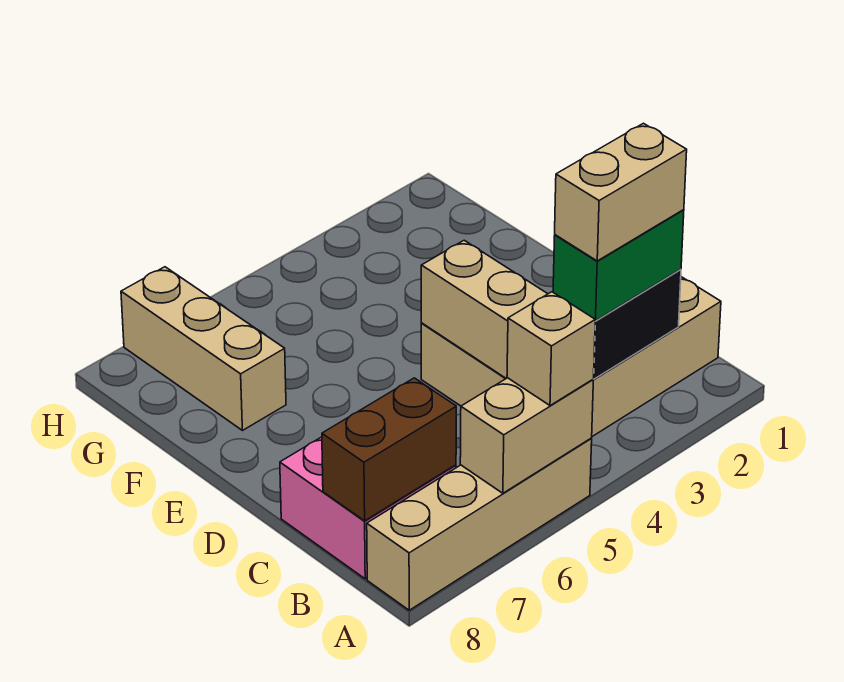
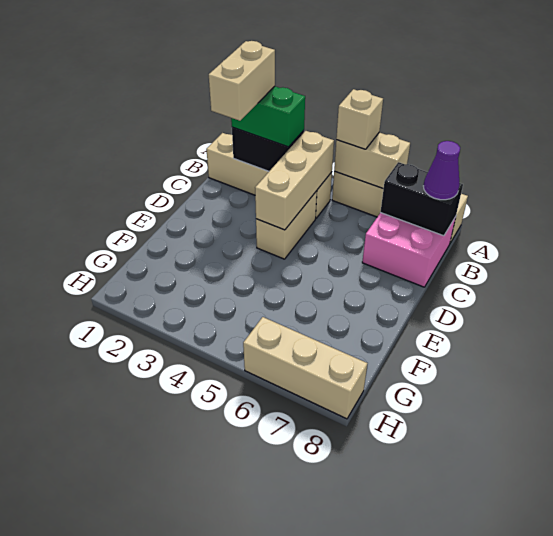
tan brick B2:B3 level 4 -> tan brick B2:C2 level 4
brown brick B7:B8 level 2 -> black brick B7:B8 level 2
none -> purple cone B8 level 3
tan brick F7:H7 level 1 -> tan brick H6:H8 level 1

